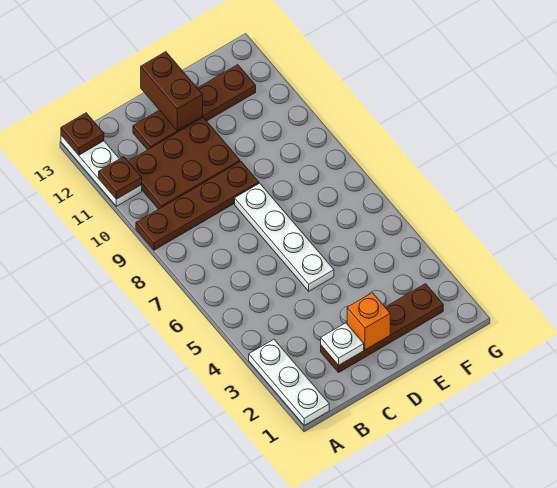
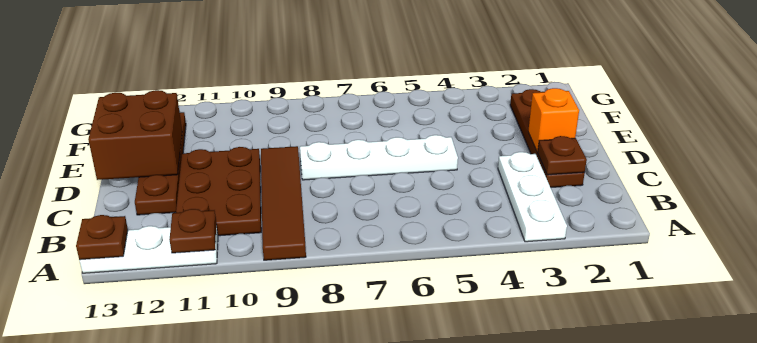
white plate A1:A3 level 1 -> white plate A3:C3 level 1
brown plate A9:D9 level 1 -> brown tile A9:D9 level 1
white plate C2 level 2 -> brown plate C2 level 2
brown brick D12:D13 level 2 -> brown brick D12:E13 level 2

